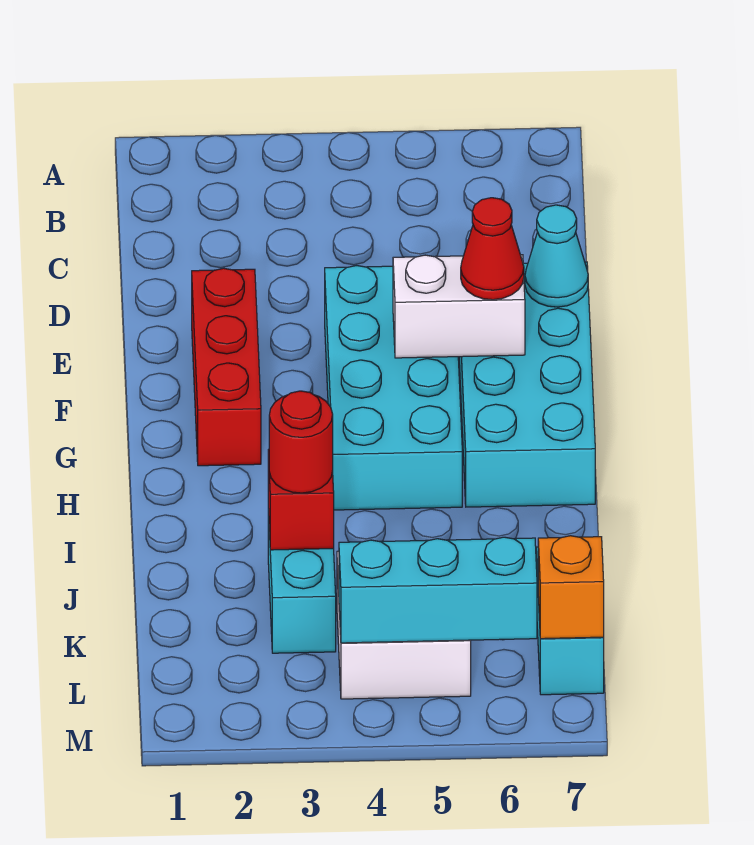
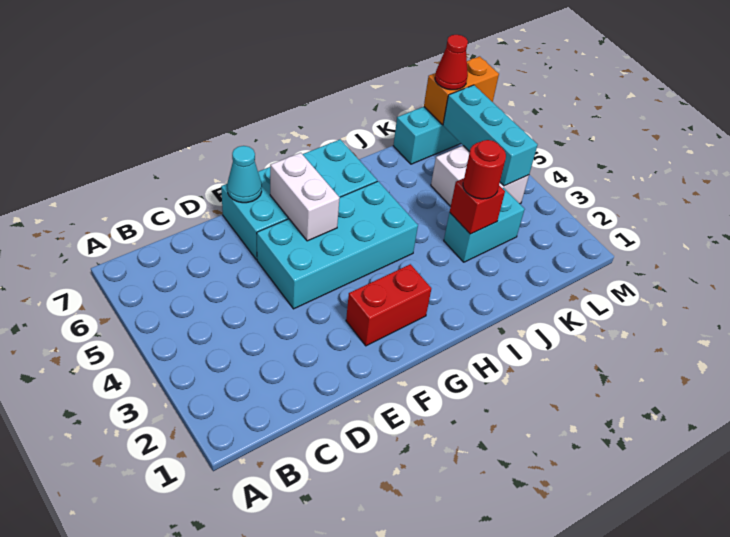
red brick E2:G2 level 1 -> red brick F2:G2 level 1
red cone F6 level 3 -> red cone L7 level 3
orange brick L7 level 2 -> orange brick L7:M7 level 2

